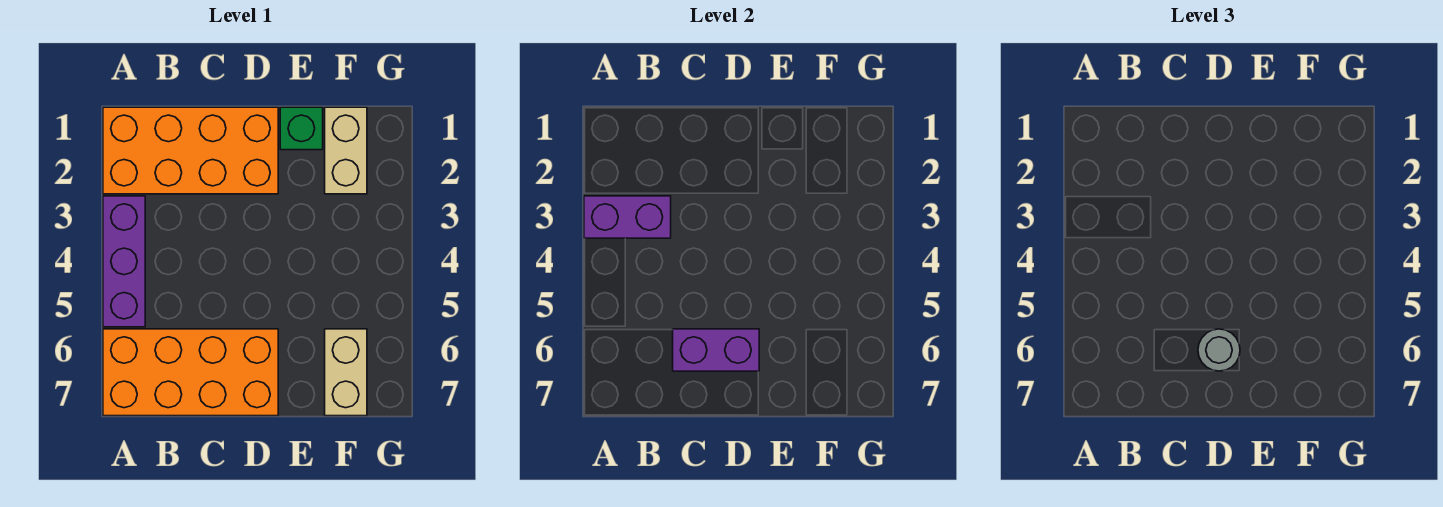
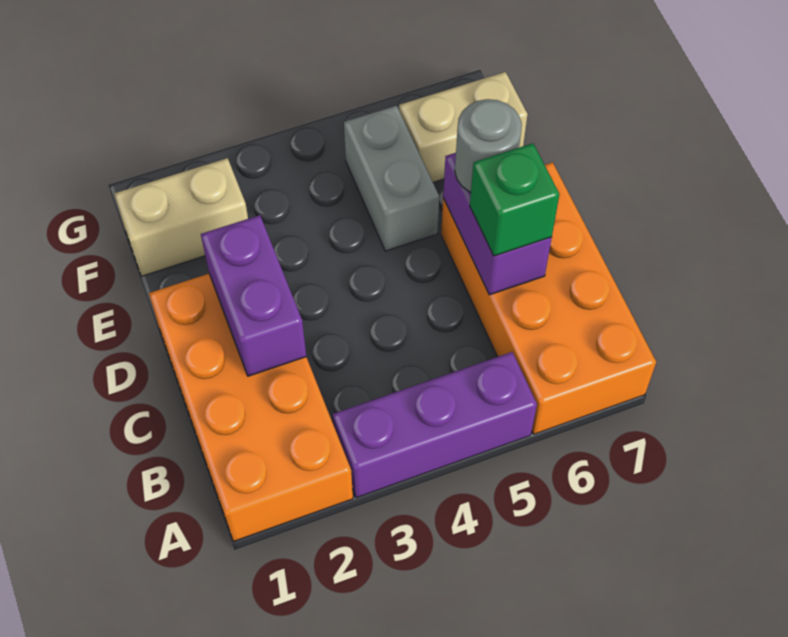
purple brick A3:B3 level 2 -> purple brick C2:D2 level 2
green brick E1 level 1 -> green brick C6 level 3
none -> grey brick E5:F5 level 1

